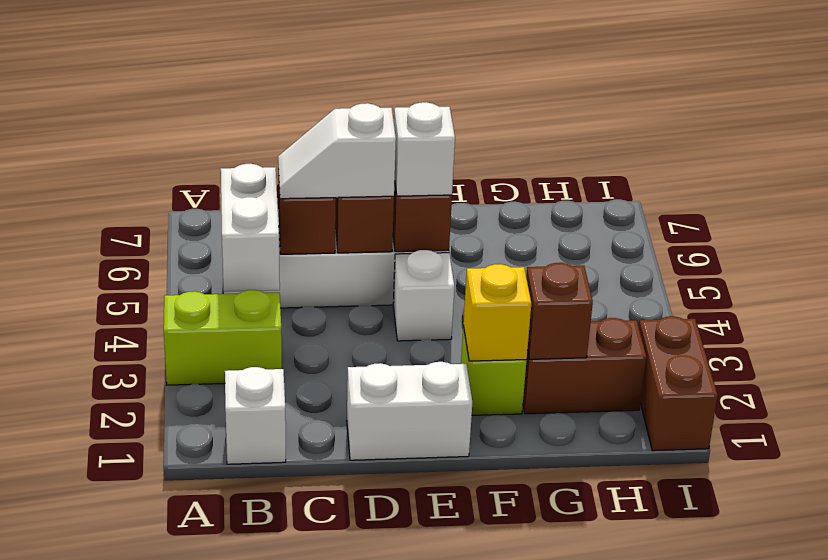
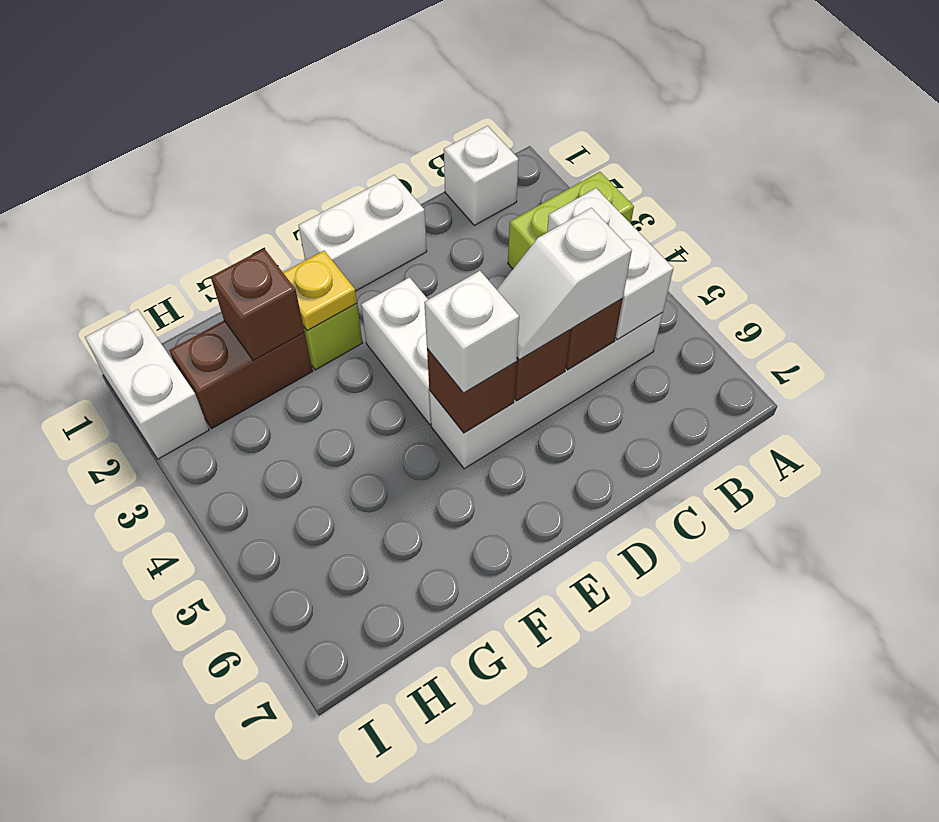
white slope C5:D5 level 3 top D -> white slope C5:D5 level 3 top C
white brick E4 level 1 -> white brick E3:E4 level 1
yellow brick F2 level 2 -> yellow plate F2 level 2
brown brick I1:I2 level 1 -> white brick I1:I2 level 1

